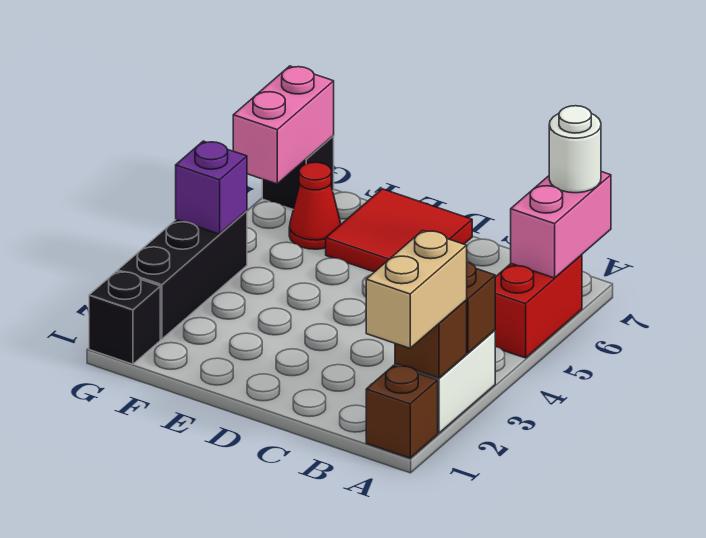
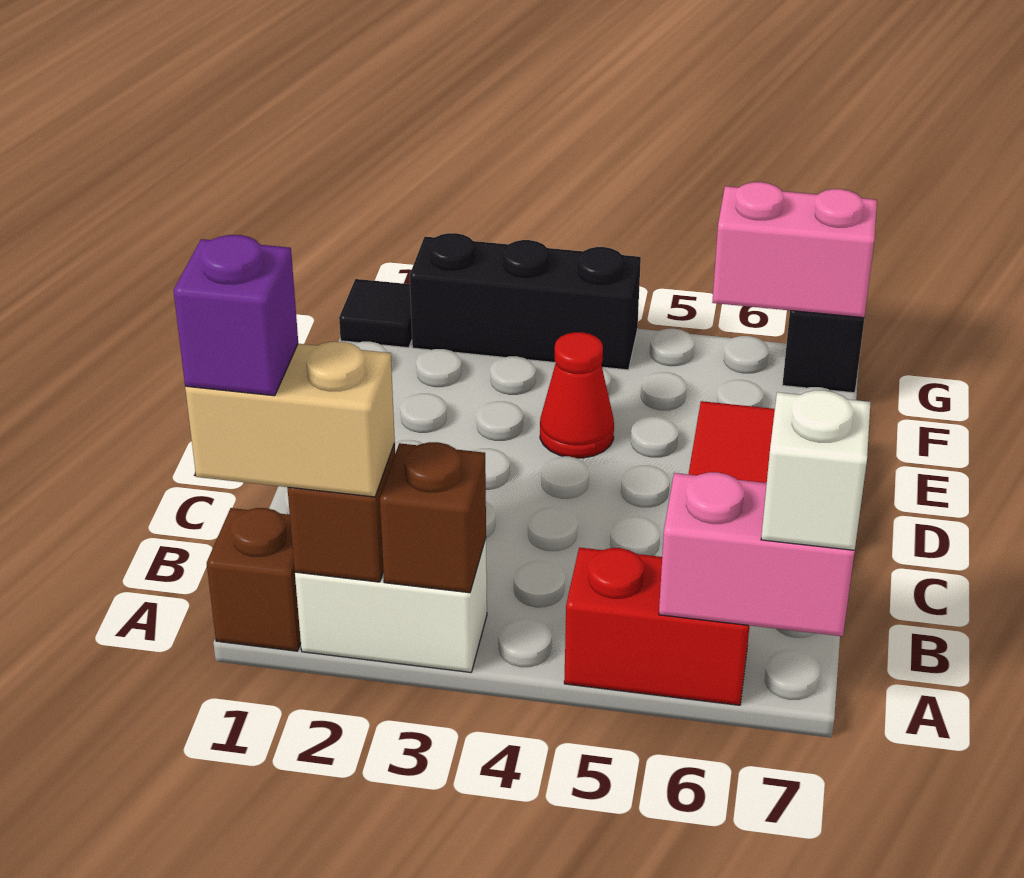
white round brick A7 level 3 -> white brick A7 level 3
red cone F6 level 1 -> red cone E4 level 1
black brick G1 level 1 -> black tile G1 level 1
purple brick G4 level 2 -> purple brick A1 level 4

